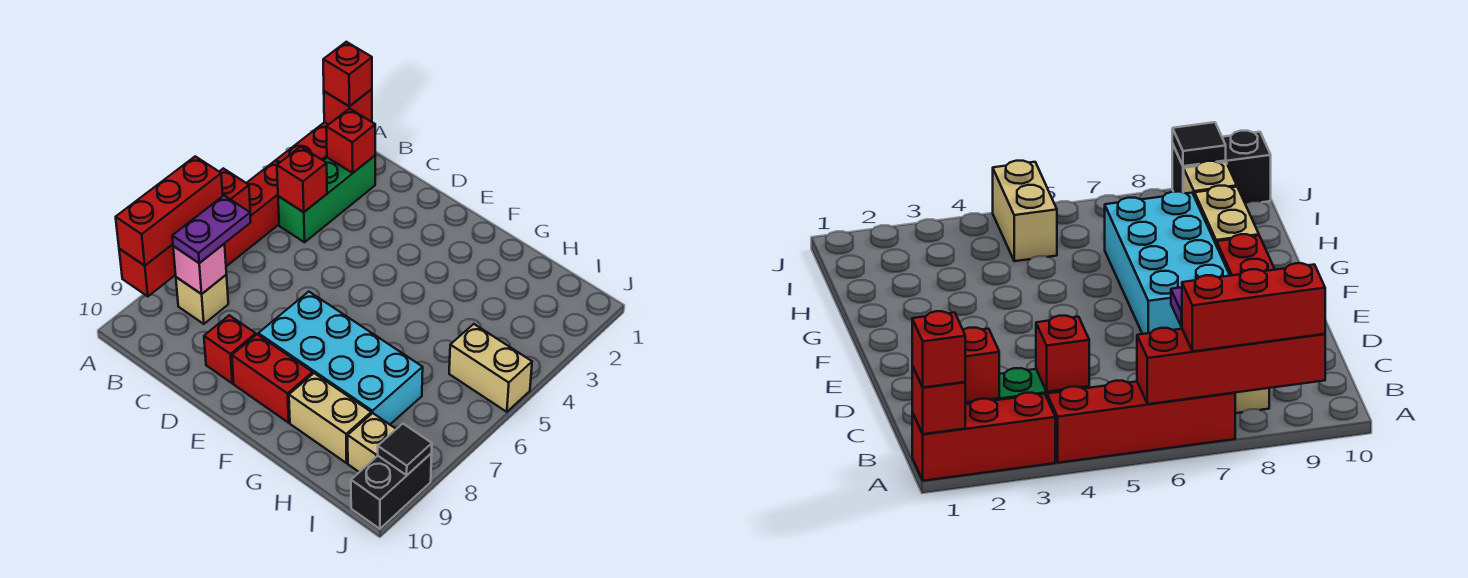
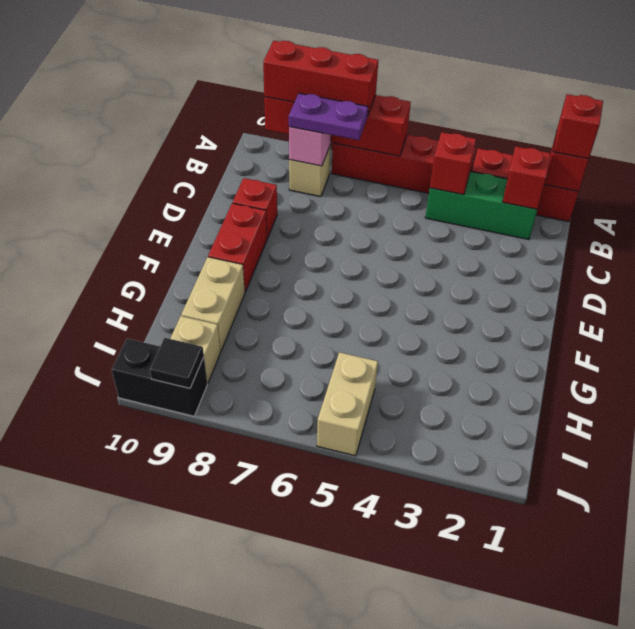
cyan brick E7:H8 level 1 -> none

